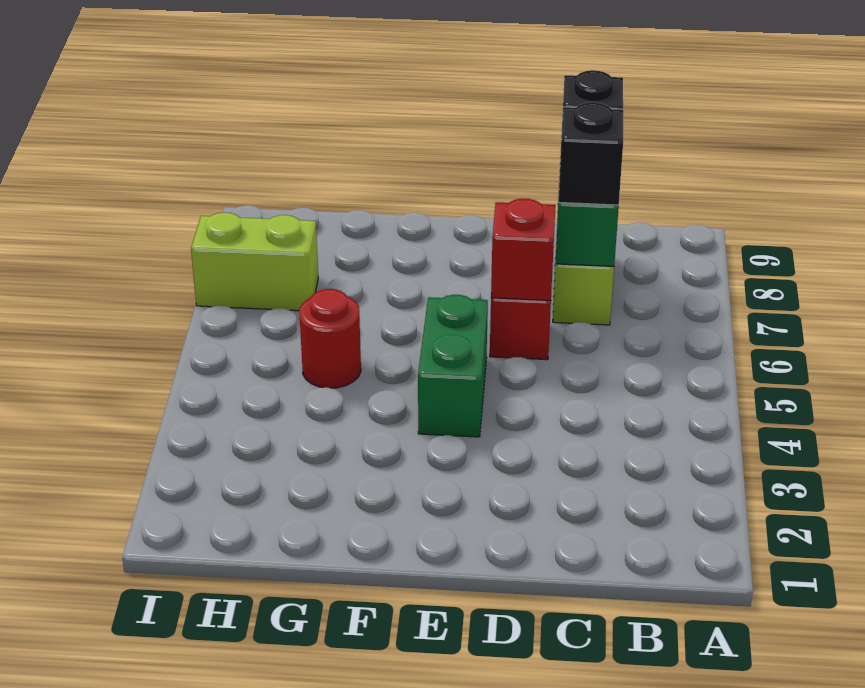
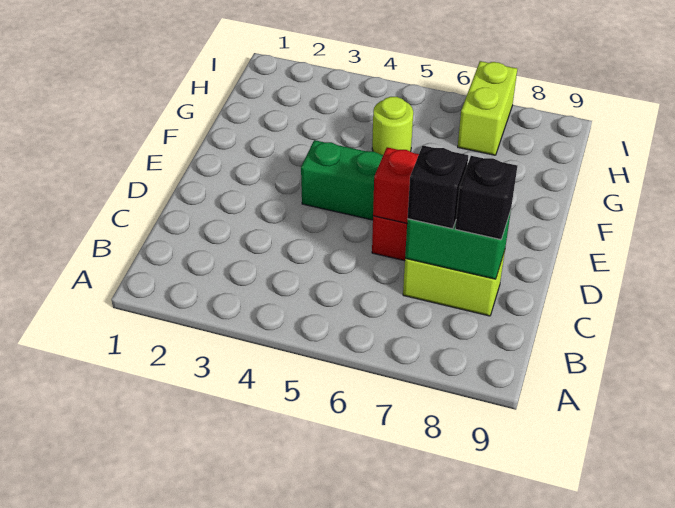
red round brick G5 level 1 -> lime round brick G5 level 1

